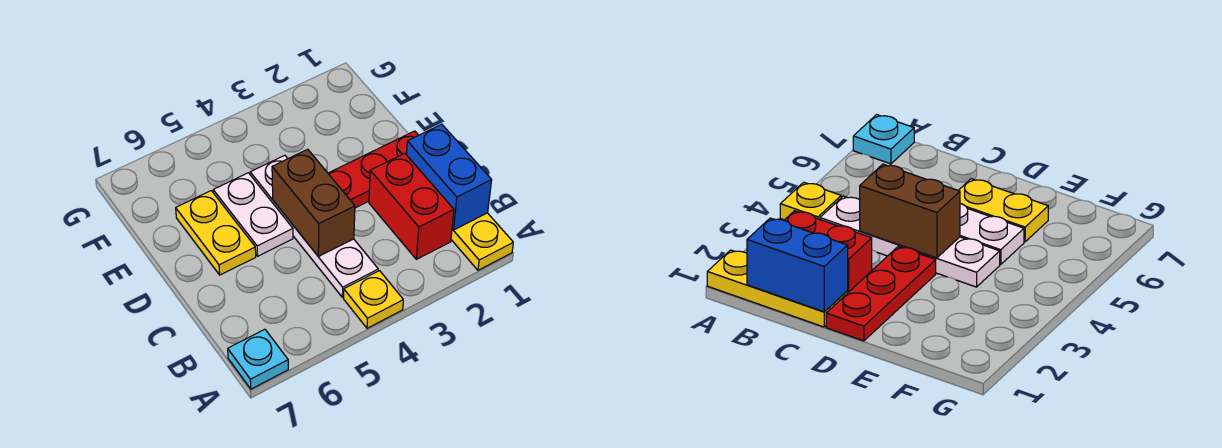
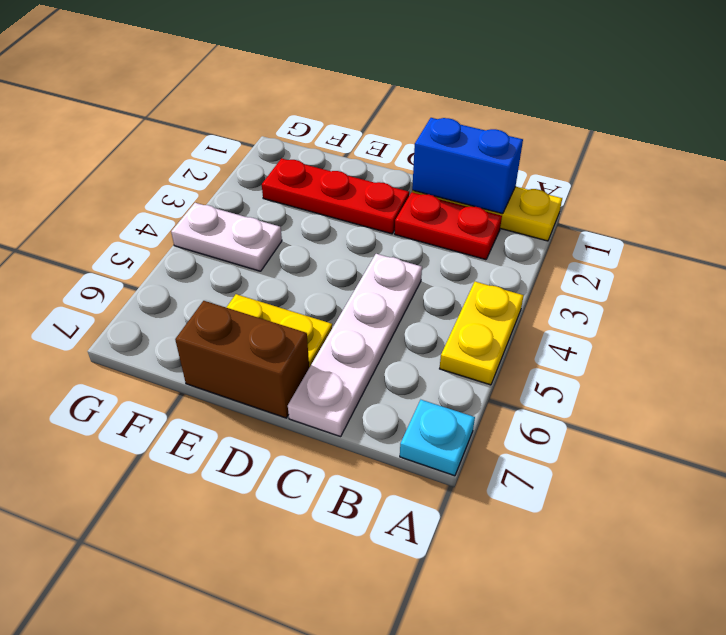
yellow plate A4 level 1 -> yellow plate A4:A5 level 1
red brick B2:C2 level 1 -> red plate B2:C2 level 1
white plate B4:E4 level 1 -> white plate C4:C7 level 1
brown brick C4:D4 level 2 -> brown brick D7:E7 level 1
red plate D1:D3 level 1 -> red plate D2:F2 level 1
white plate D5:E5 level 1 -> white plate F4:G4 level 1

